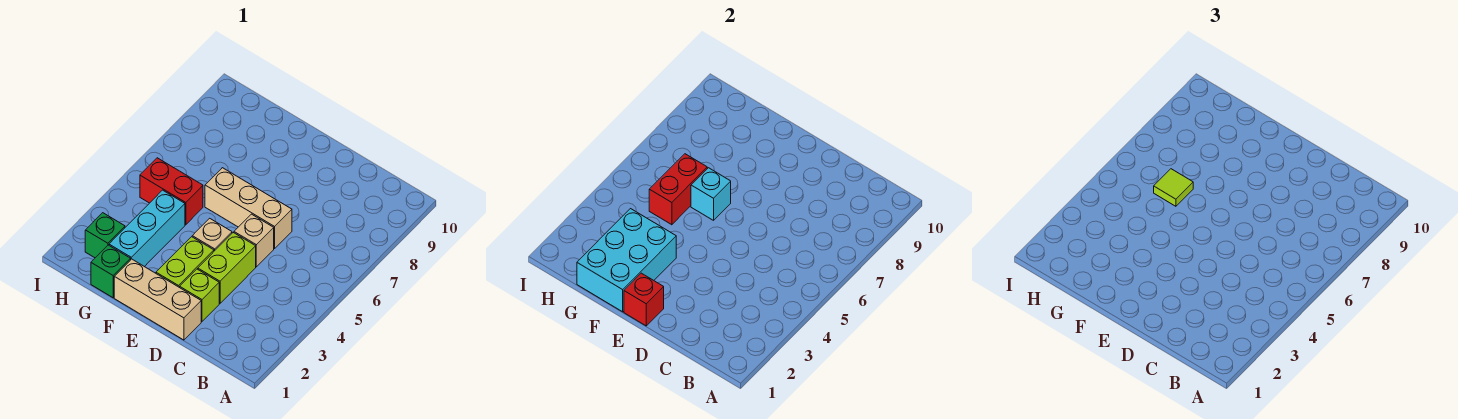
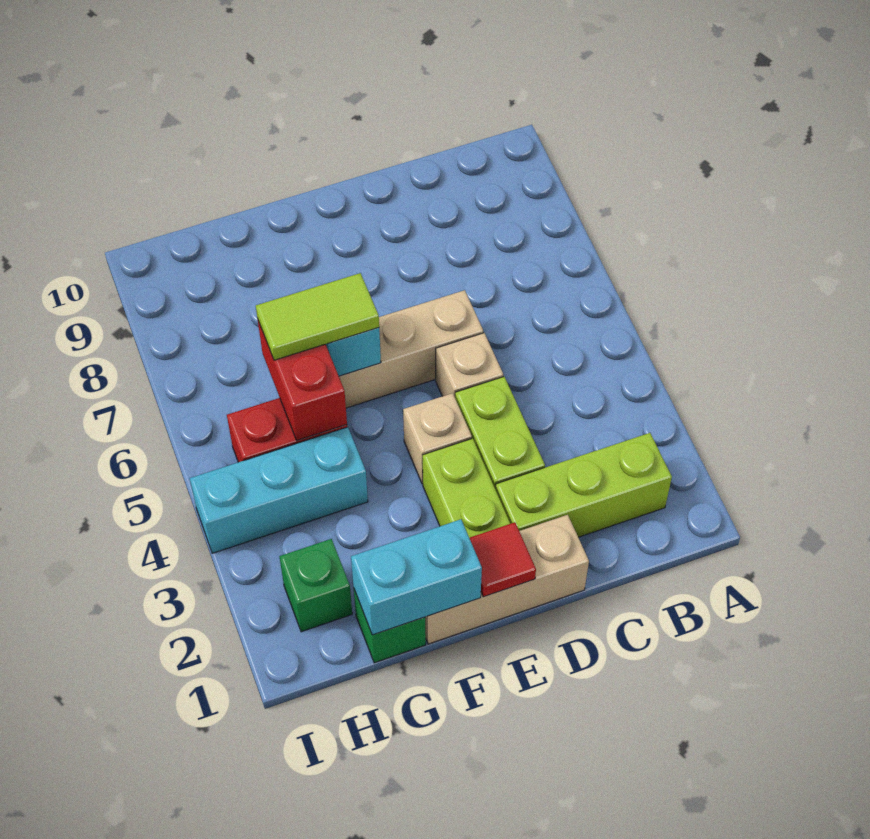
lime brick D2 level 1 -> lime brick B2:D2 level 1
red brick E1 level 2 -> red tile E1 level 2
cyan brick F1:G3 level 2 -> cyan brick F1:G1 level 2
cyan brick G2:G4 level 1 -> cyan brick G4:I4 level 1
lime tile G6 level 3 -> lime tile F6:G6 level 3

